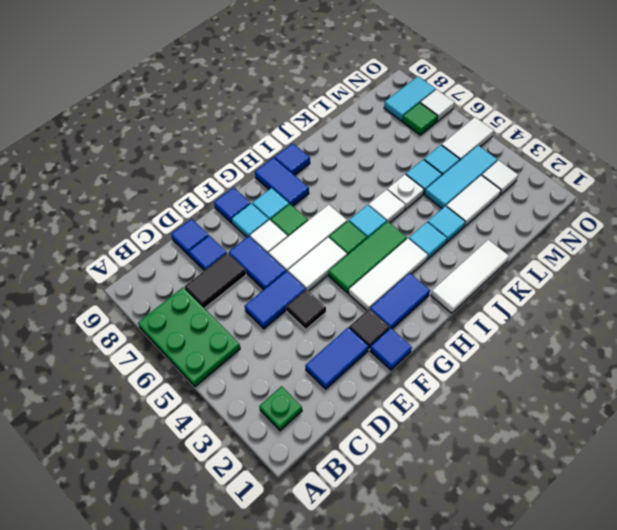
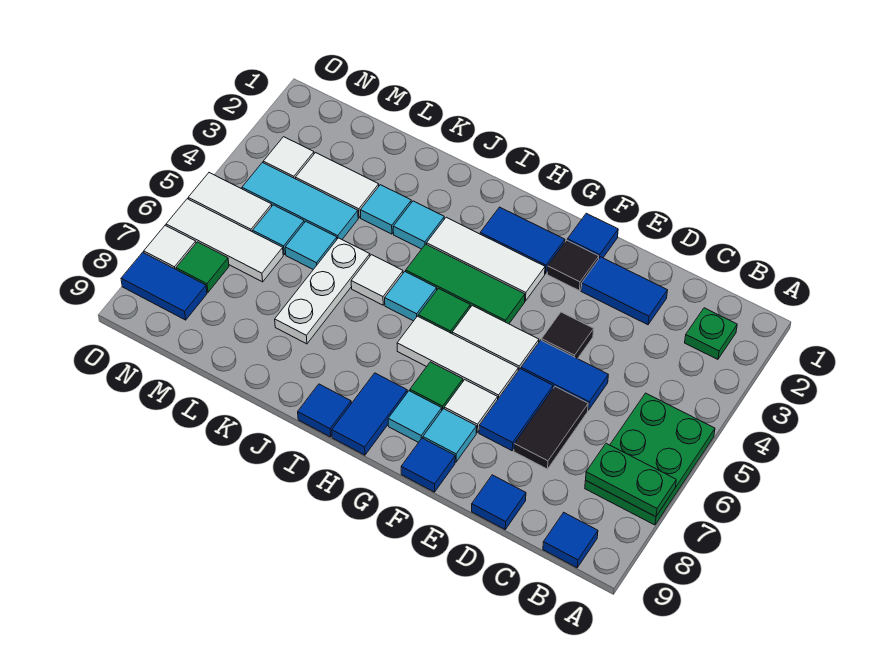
none -> green plate A7:B7 level 2
black tile C7:D7 level 1 -> black tile D6:D7 level 1
blue tile D8 level 1 -> blue tile B9 level 1
white tile I1:K1 level 1 -> white tile M6:O6 level 1
white plate K5 level 1 -> white plate K5:K7 level 1
cyan tile N8:O8 level 1 -> blue tile N8:O8 level 1

